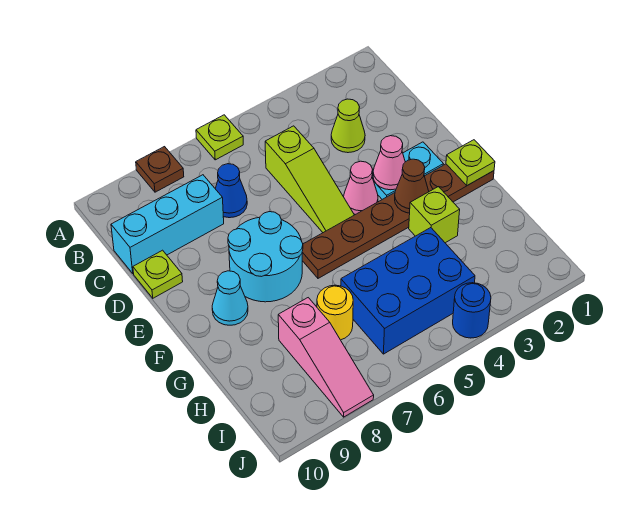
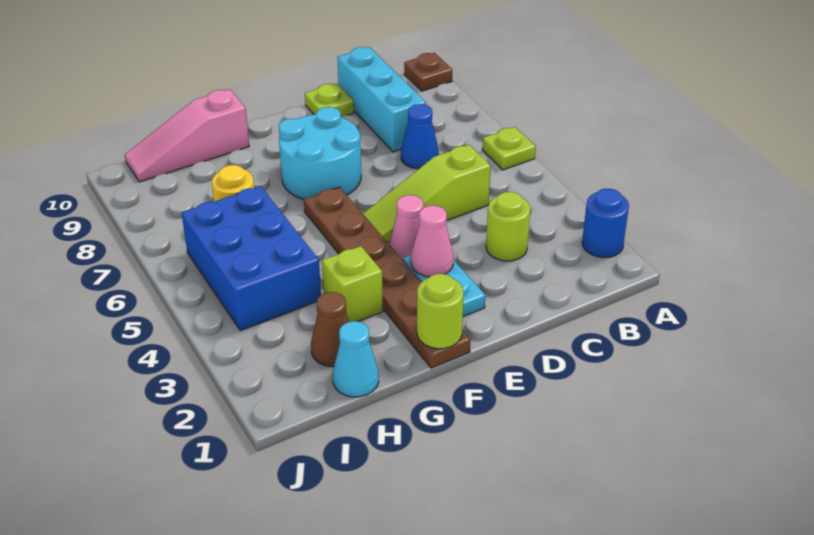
brown plate A8 level 1 -> brown plate A10 level 1
lime cone C3 level 1 -> lime round brick C3 level 1
lime plate F1 level 2 -> lime round brick F1 level 2
brown cone F3 level 2 -> brown cone H2 level 1
cyan cone F9 level 1 -> cyan cone H1 level 1
pink slope H8:J8 level 1 top H -> pink slope G10:I10 level 1 top G
blue round brick J4 level 1 -> blue round brick A2 level 1

